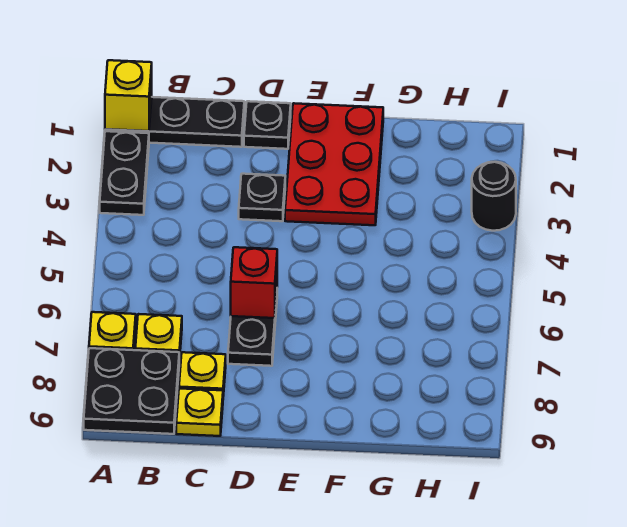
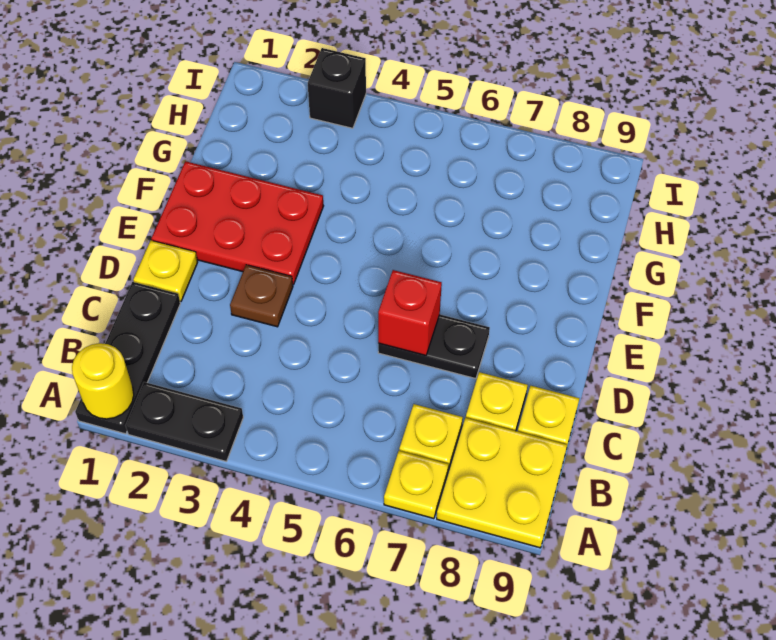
yellow brick A1 level 2 -> yellow round brick A1 level 2
black plate A8:B9 level 1 -> yellow plate A8:B9 level 1
black plate D1 level 1 -> yellow plate D1 level 1
black plate D3 level 1 -> brown plate D3 level 1
black round brick I3 level 1 -> black brick I3 level 1

